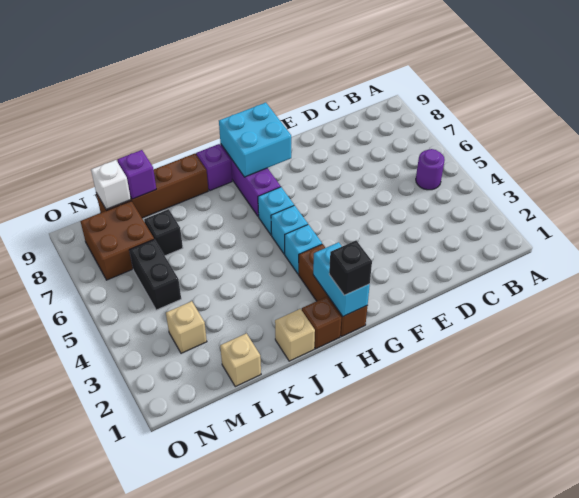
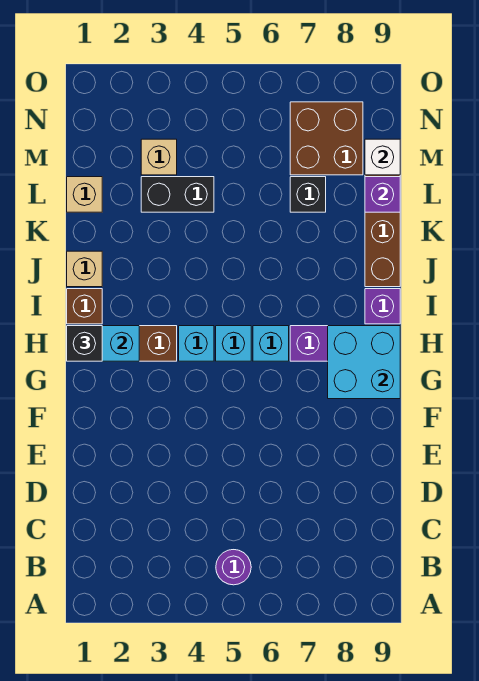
black brick M5:M6 level 1 -> black brick L3:L4 level 1

